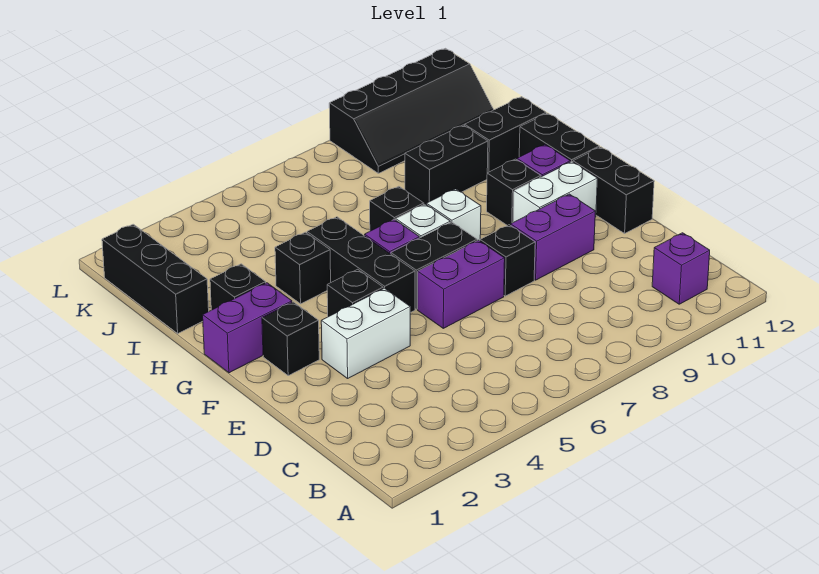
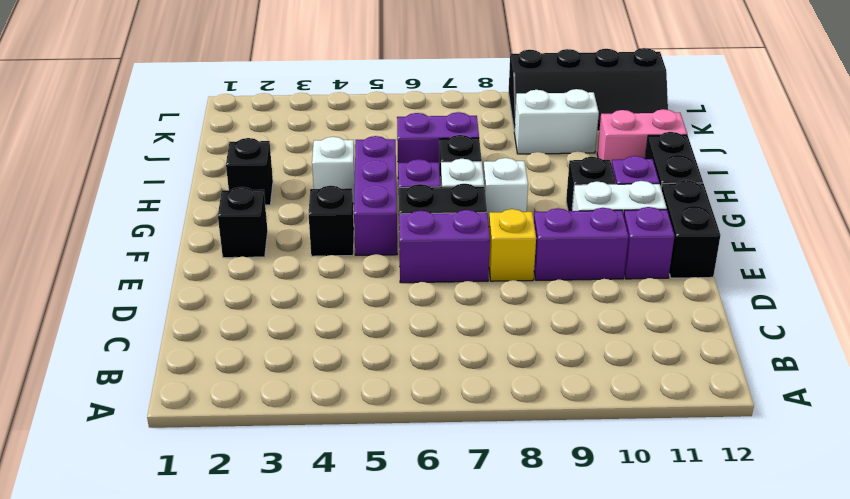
purple brick B11 level 1 -> purple brick E11 level 1
white brick E3:E4 level 1 -> white brick J9:J10 level 1
black brick E8 level 1 -> yellow brick E8 level 1
black brick F5:H5 level 1 -> purple brick F5:H5 level 1
purple brick G1:G2 level 1 -> purple brick I6:I7 level 1
black brick H4 level 1 -> white brick H4 level 1
black brick I1:K1 level 1 -> none
black brick I9:I10 level 1 -> none
black brick I11:I12 level 1 -> pink brick I11:I12 level 1

